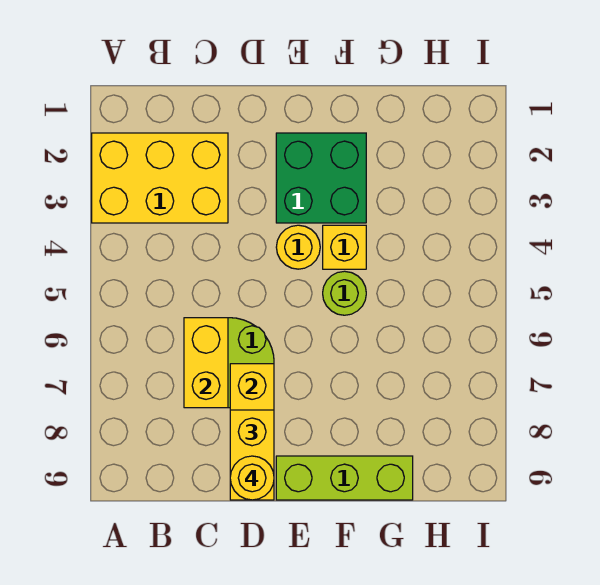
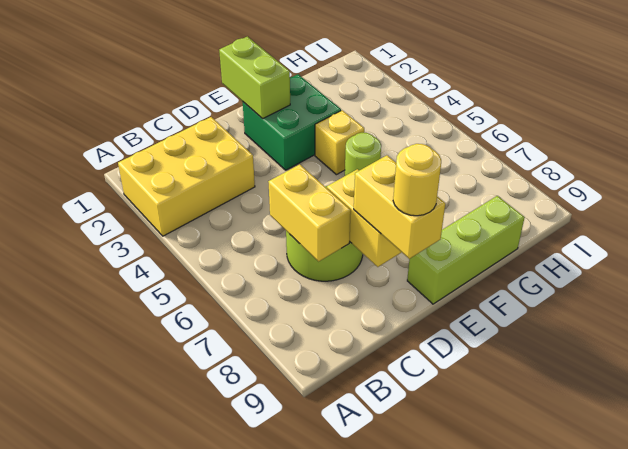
none -> lime brick E1:E2 level 2
yellow round brick E4 level 1 -> none

